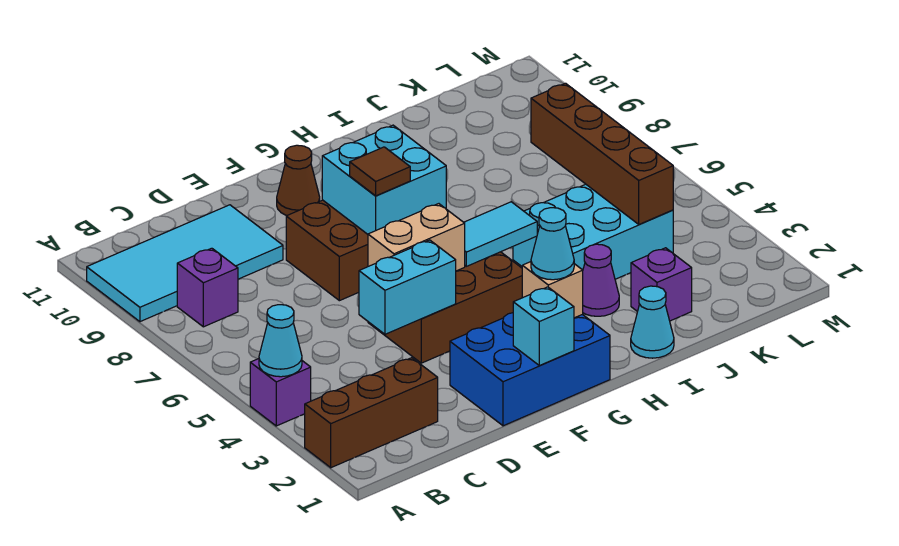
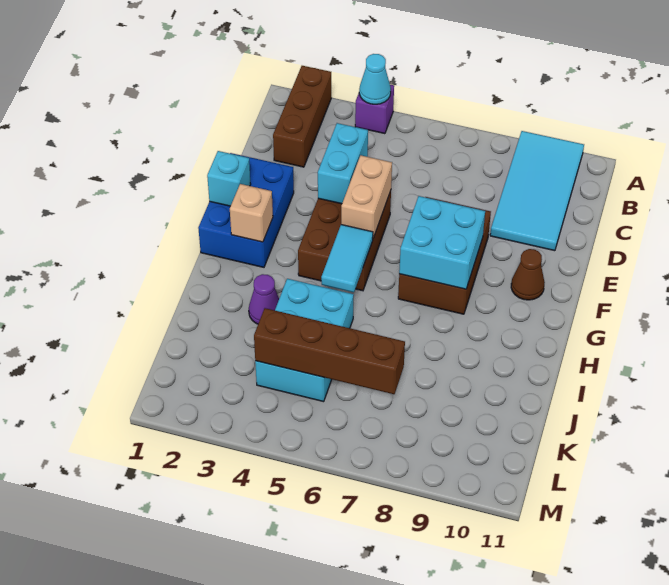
purple brick B8 level 1 -> none
brown tile F7 level 3 -> none
cyan cone G2 level 3 -> none
cyan cone I1 level 1 -> none
purple brick J2 level 1 -> none

